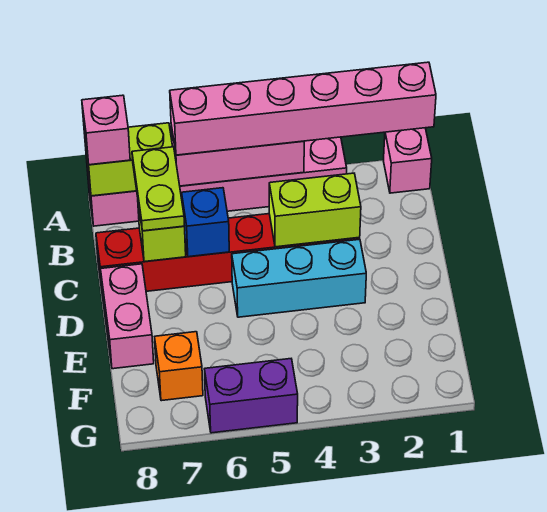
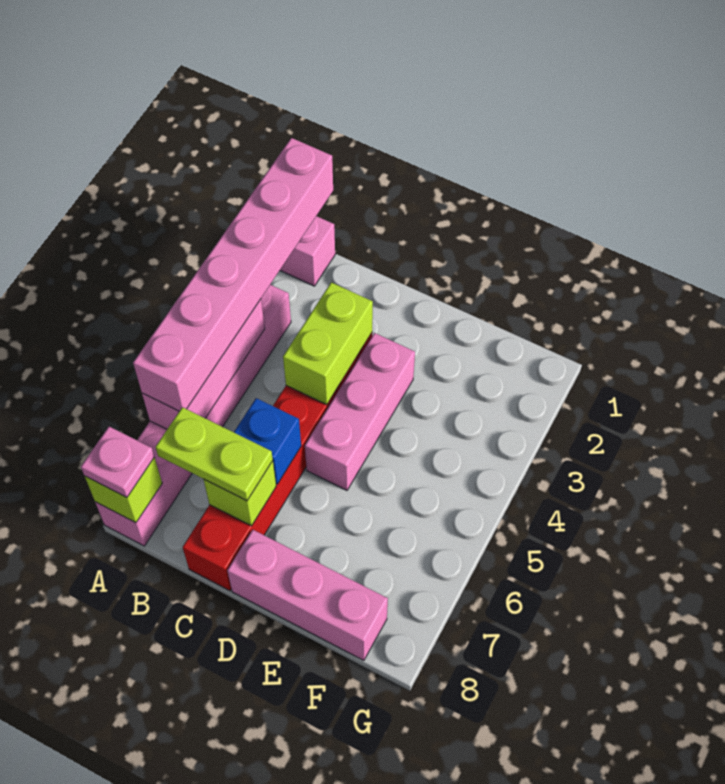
lime brick A7:A8 level 2 -> lime brick A8 level 2
pink brick A8 level 3 -> pink plate A8 level 3
cyan brick D3:D5 level 1 -> pink brick D3:D5 level 1
pink brick D8:E8 level 1 -> pink brick D8:F8 level 1
orange brick F7 level 1 -> none
purple brick G5:G6 level 1 -> none

